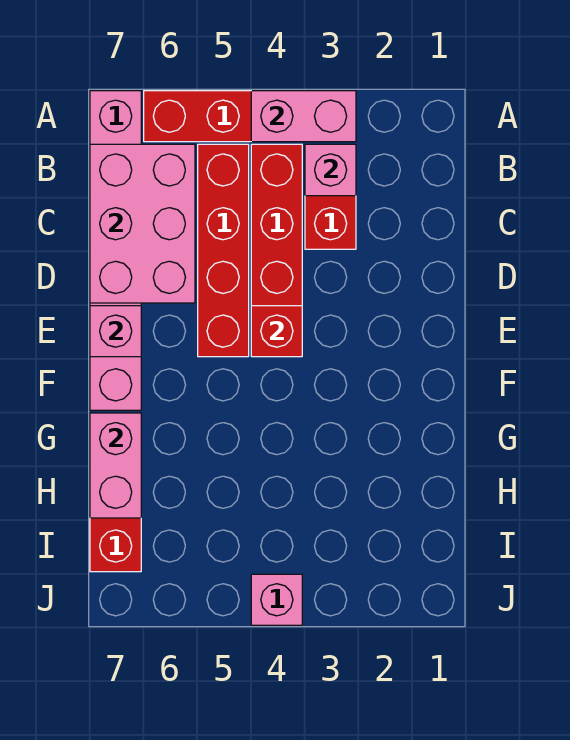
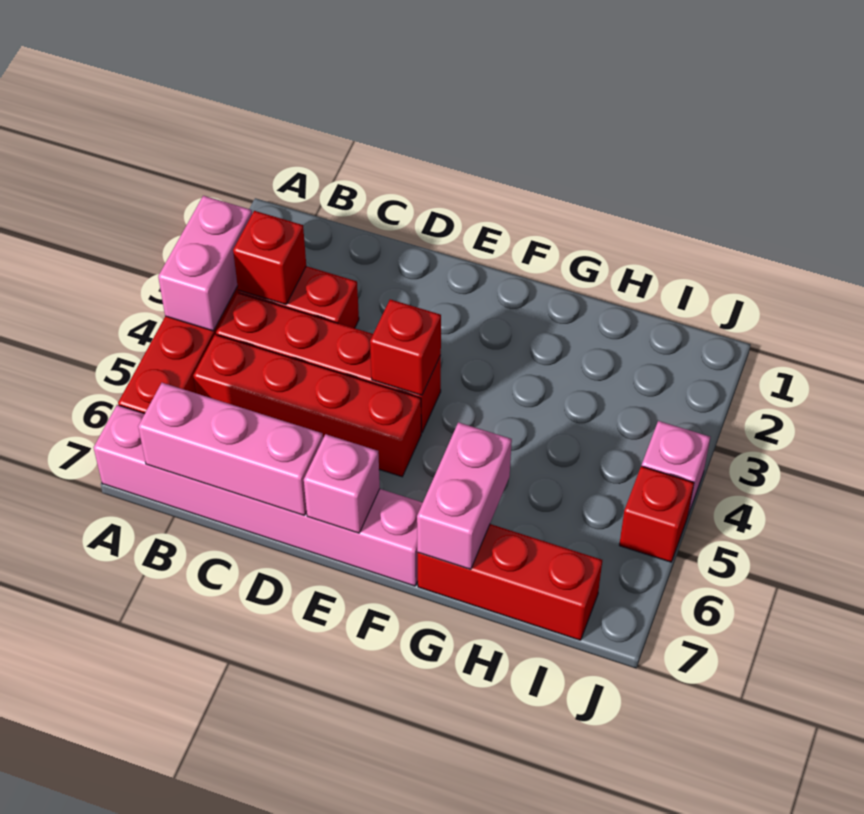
pink brick B3 level 2 -> red brick B3 level 2
pink brick B6:D7 level 2 -> pink brick B7:D7 level 2
pink brick G7:H7 level 2 -> pink brick G6:G7 level 2
none -> red brick J5 level 1

